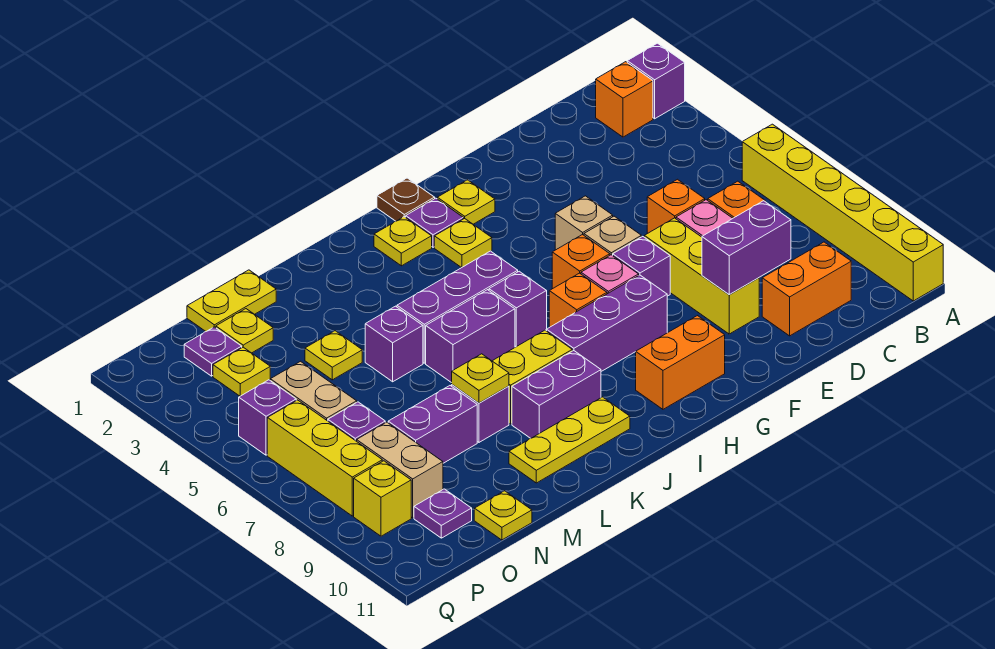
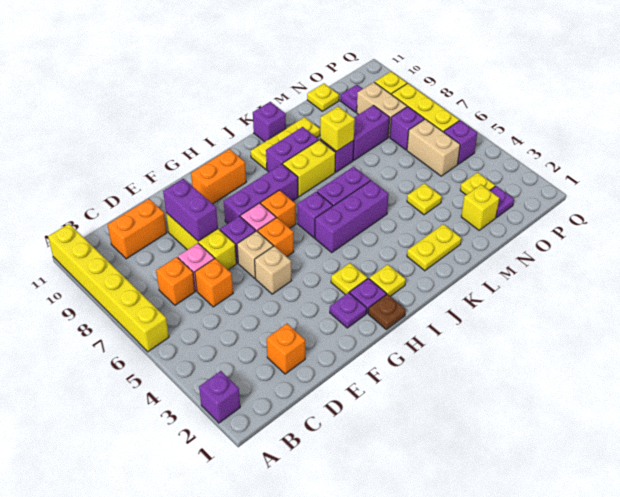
orange brick B2 level 1 -> orange brick D2 level 1
purple brick D9:E9 level 2 -> purple brick E8:E9 level 2
yellow plate G2 level 1 -> purple plate G2 level 1
purple brick L5 level 1 -> purple brick K11 level 1
yellow plate L8 level 2 -> yellow brick L8 level 2
yellow plate M1:N1 level 1 -> yellow plate K2:L2 level 1
yellow plate N2 level 1 -> yellow brick N2 level 1

